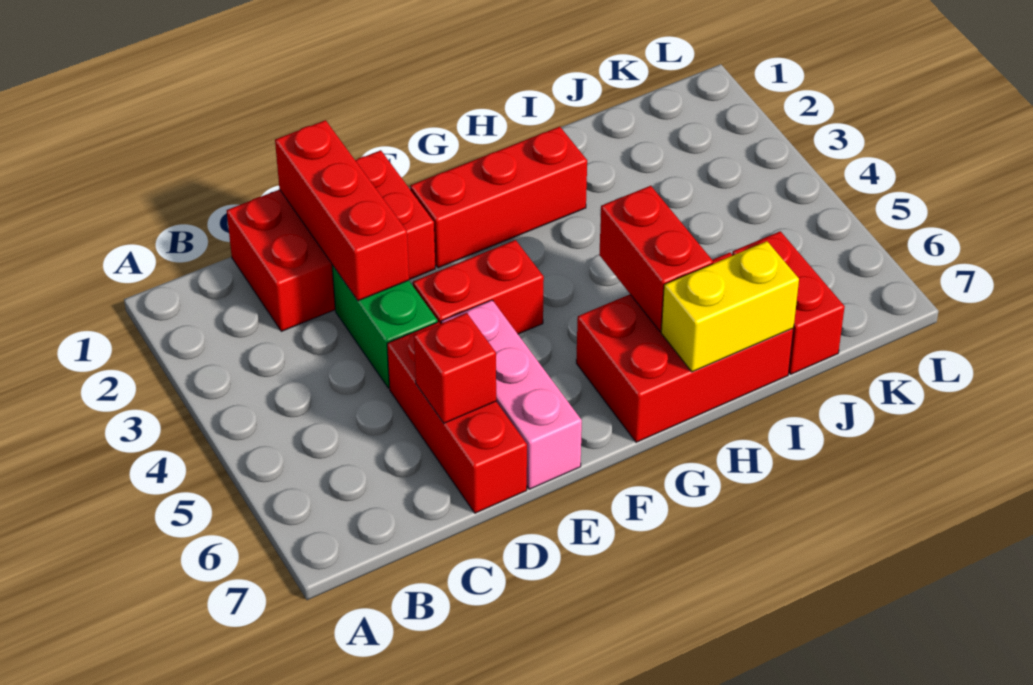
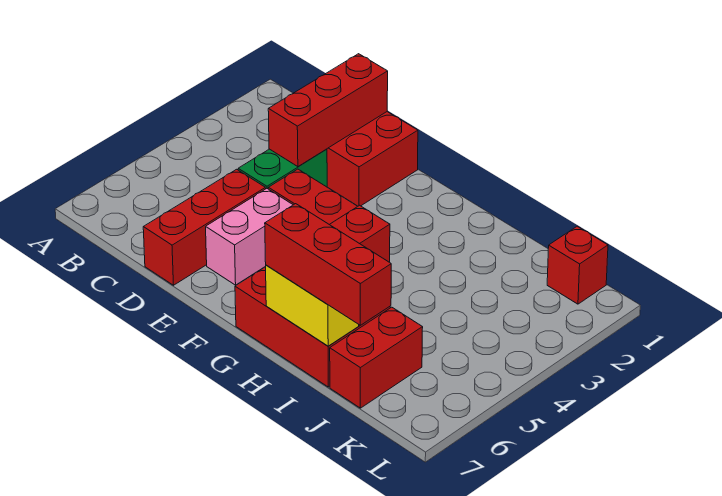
red brick D6 level 2 -> red brick K1 level 1
pink brick E5:E7 level 1 -> pink brick E5:E6 level 1
red brick F2:H2 level 1 -> red brick H7:J7 level 3

